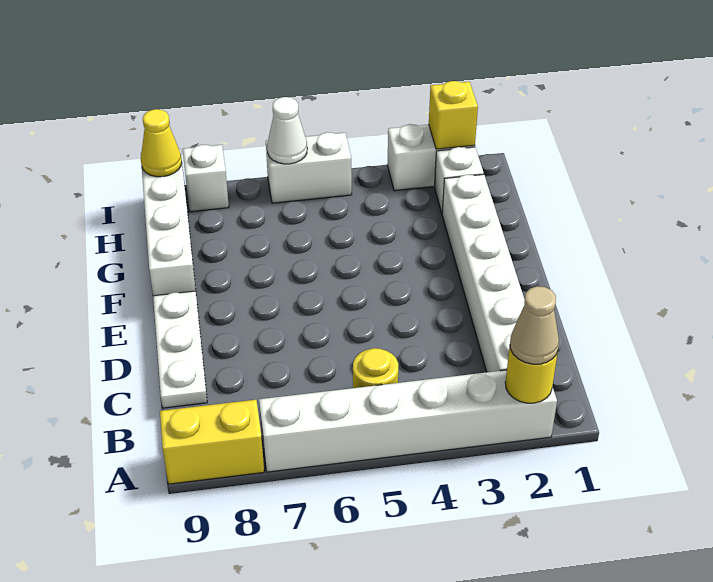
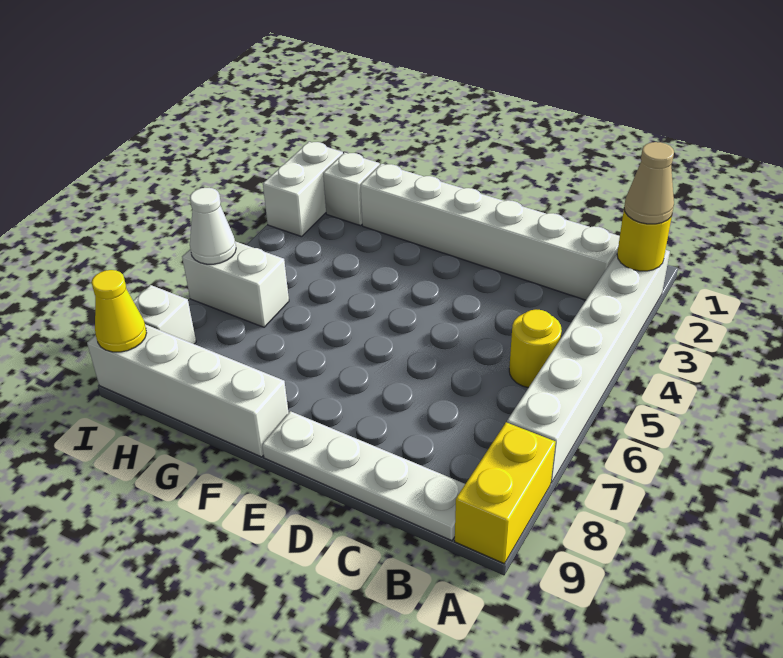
white plate C9:E9 level 1 -> white plate B9:E9 level 1
yellow brick I2 level 2 -> none
white brick I5:I6 level 1 -> white brick H6:I6 level 1

